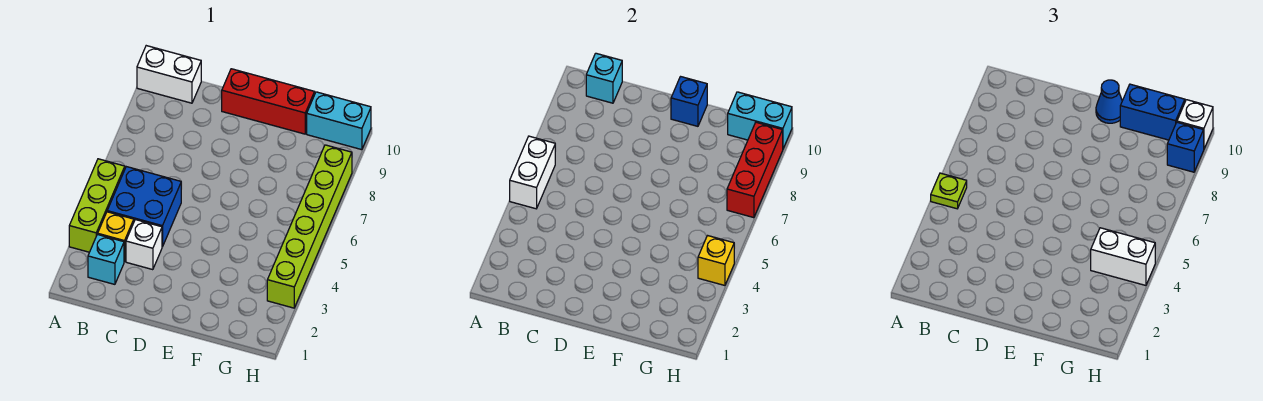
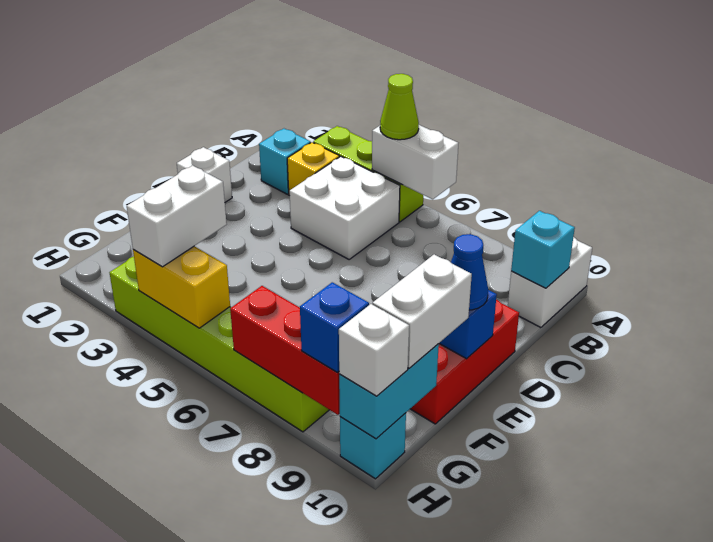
lime plate A5 level 3 -> lime cone A5 level 3
blue brick B4:C5 level 1 -> white brick B4:C5 level 1
white brick C3 level 1 -> white brick D1 level 1
blue brick F10:G10 level 3 -> white brick F10:G10 level 3
cyan brick G10:H10 level 1 -> cyan brick H10 level 1
yellow brick H4 level 2 -> yellow brick H4:H5 level 2

